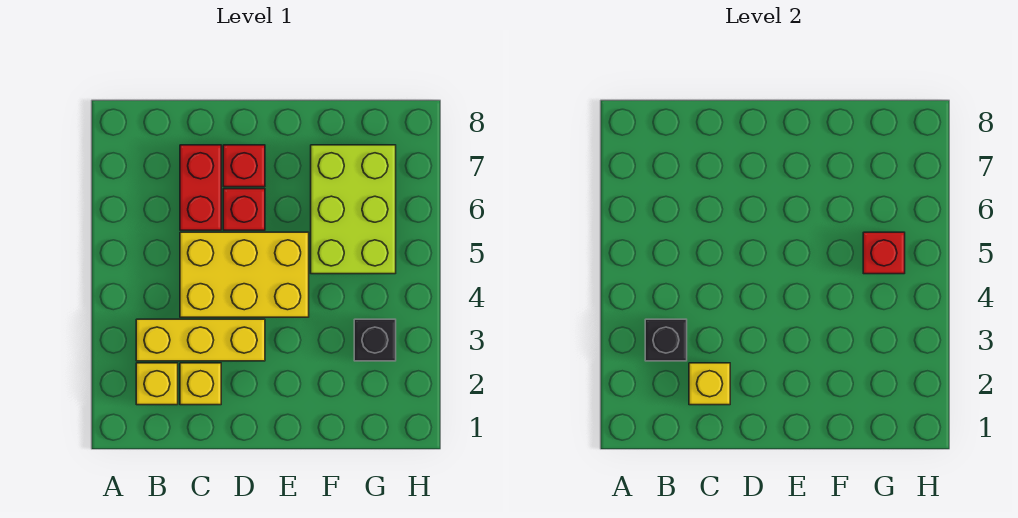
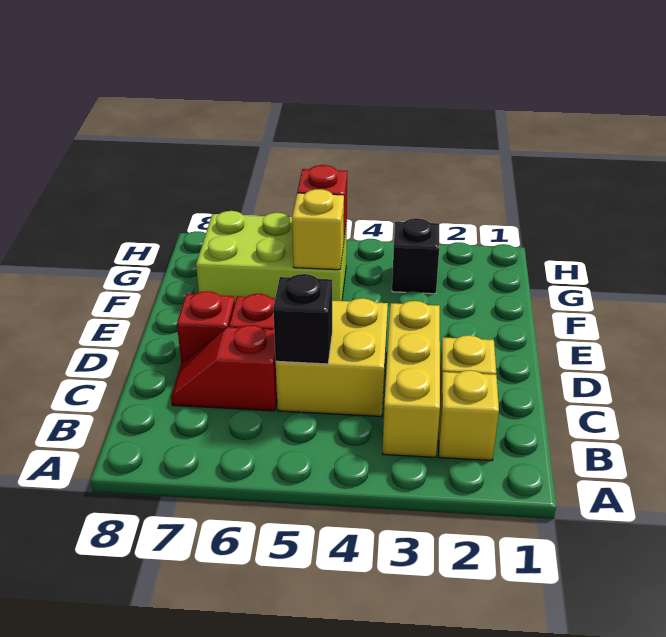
black brick B3 level 2 -> black brick C5 level 2
yellow brick C2 level 2 -> yellow brick F5 level 2
yellow brick C4:E5 level 1 -> yellow brick C4:D5 level 1
red brick C6:C7 level 1 -> red slope C6:C7 level 1 top 6

